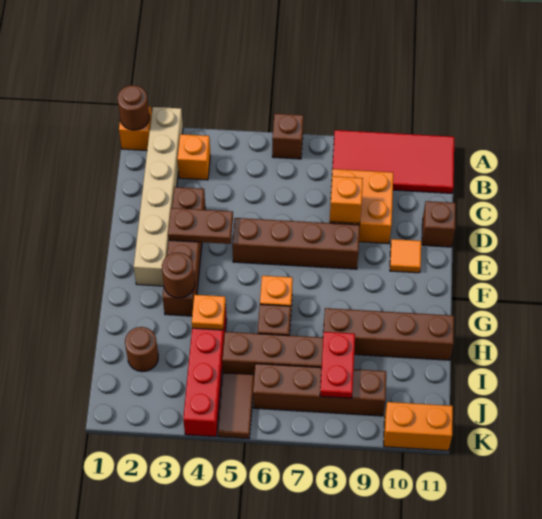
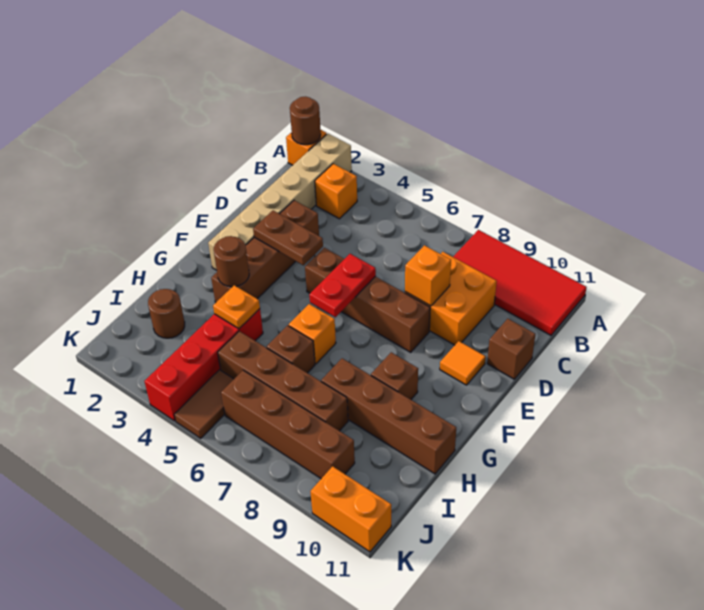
brown brick A6 level 1 -> brown brick G9 level 1
red plate I8:J8 level 2 -> red plate E6:F6 level 2

